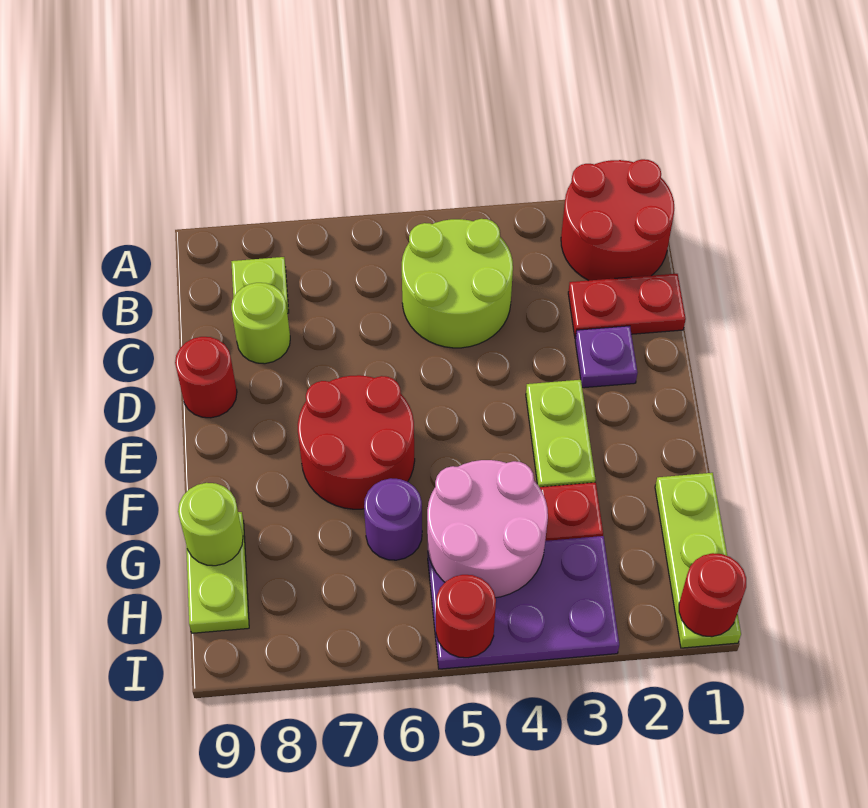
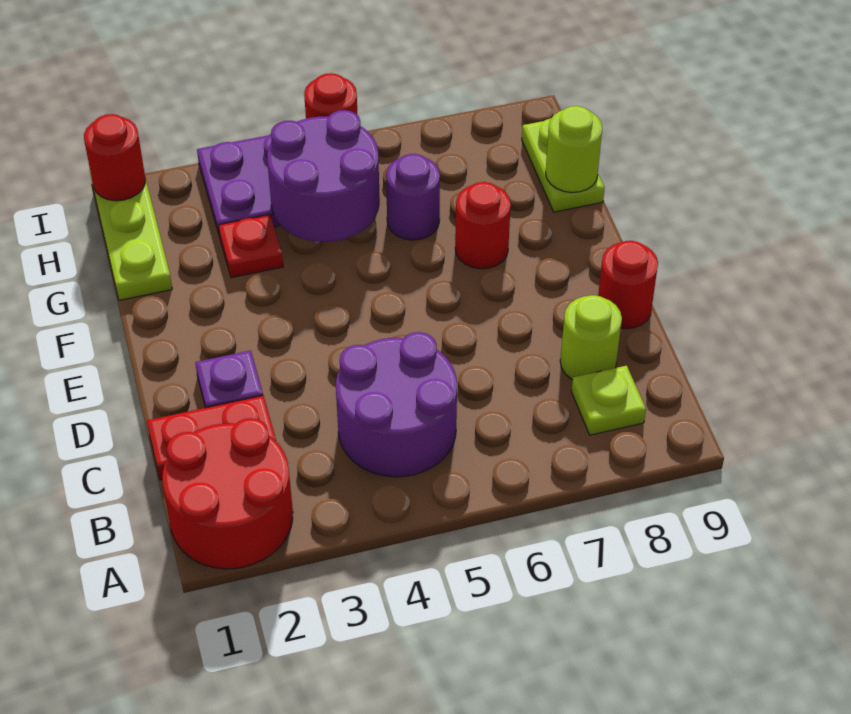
lime round brick B4:C5 level 1 -> purple round brick B4:C5 level 1
lime plate E3:F3 level 1 -> none
red round brick E6:F7 level 1 -> red round brick F7 level 1
pink round brick G4:H5 level 2 -> purple round brick G4:H5 level 2

